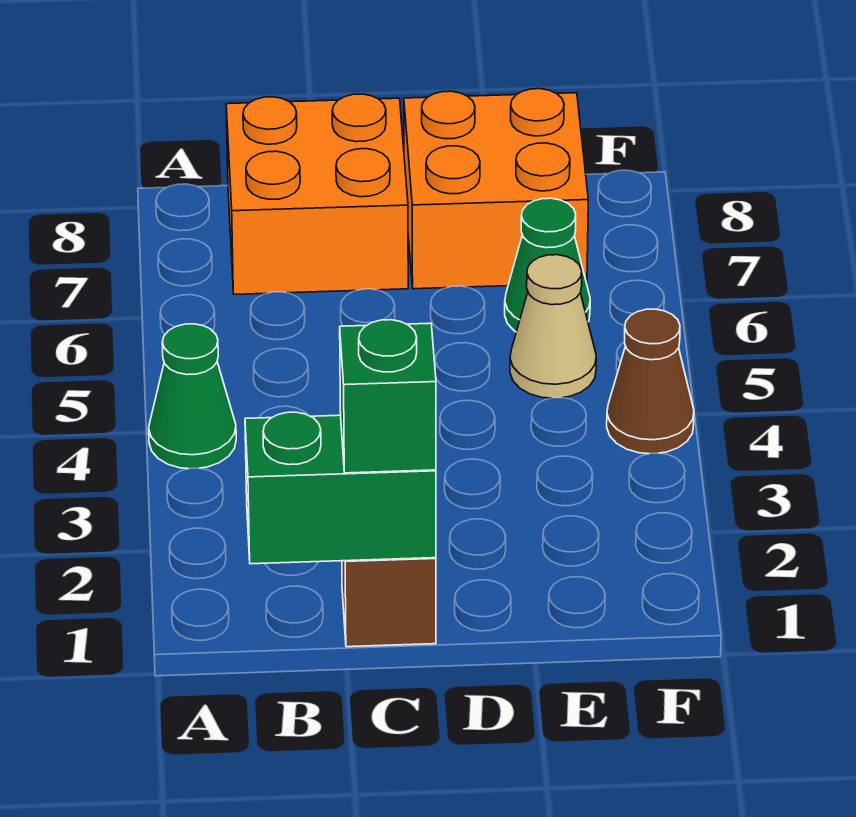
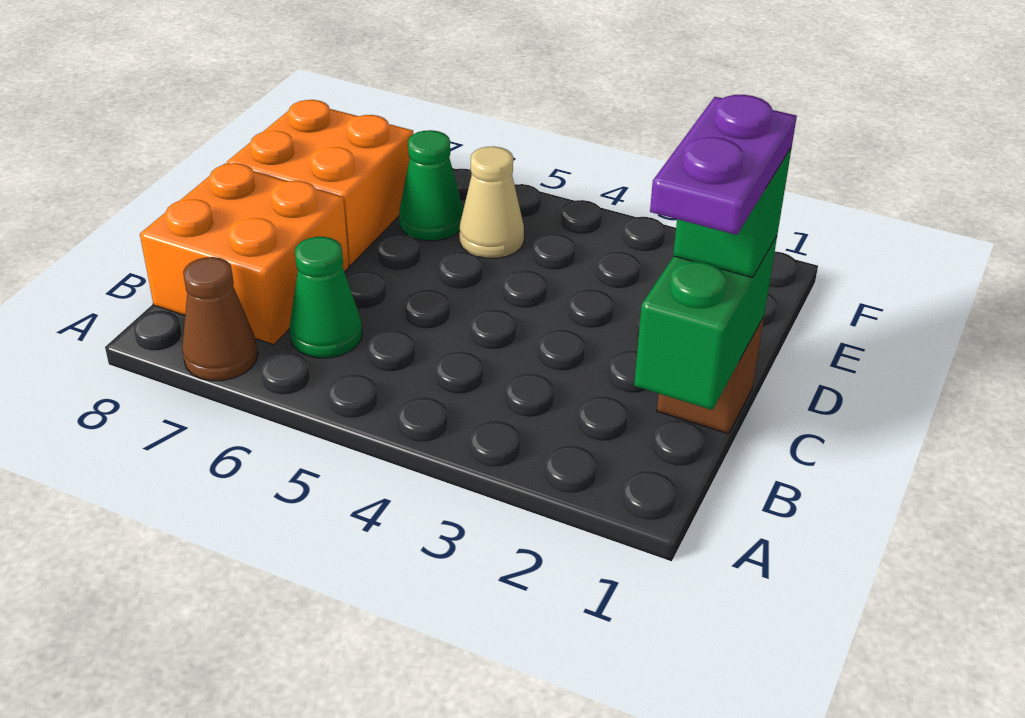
green cone A4 level 1 -> green cone B6 level 1
none -> purple plate B1:C1 level 4
brown cone F4 level 1 -> brown cone A7 level 1

